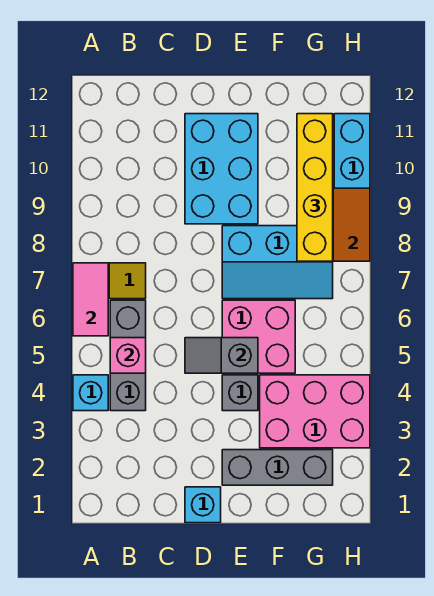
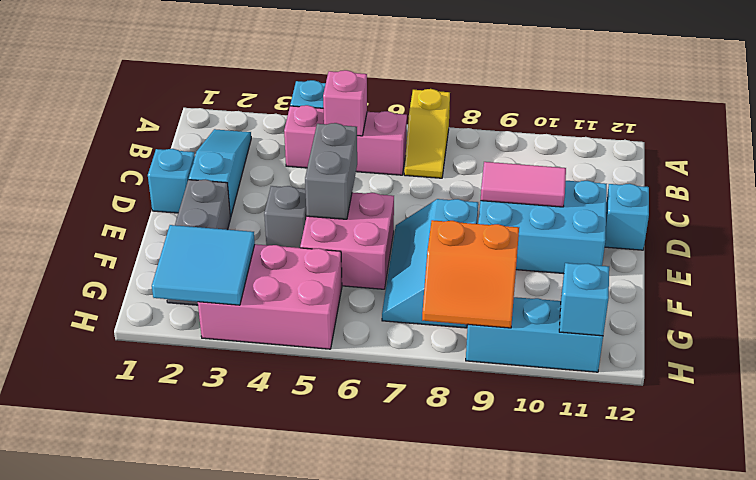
pink tile A6:A7 level 2 -> pink tile D9:D10 level 2
none -> cyan slope B2:D2 level 1 top D
grey brick B4:B6 level 1 -> pink brick B4:B6 level 1
grey slope D5:E5 level 2 top E -> grey brick D5:E5 level 2
none -> cyan brick D12 level 1
pink brick F3:H4 level 1 -> pink brick G3:H5 level 1
none -> cyan tile G2:H3 level 2
yellow brick G8:G11 level 3 -> none
none -> cyan brick H11 level 2

